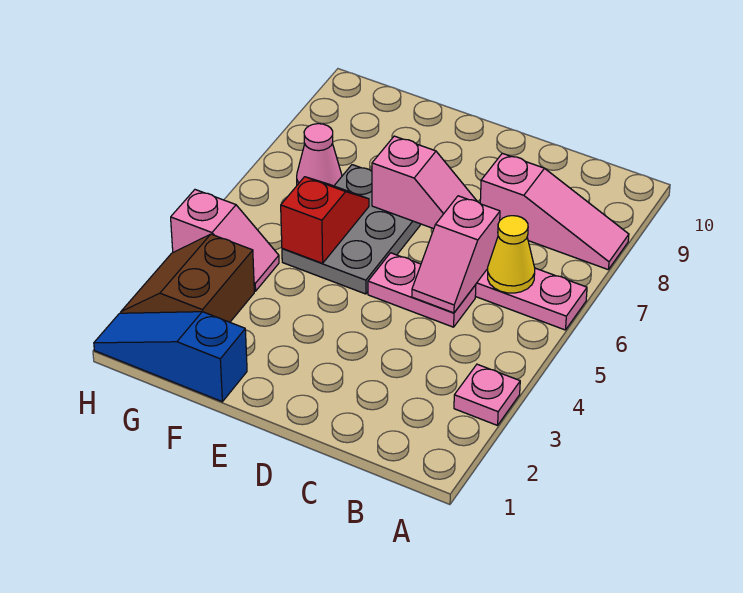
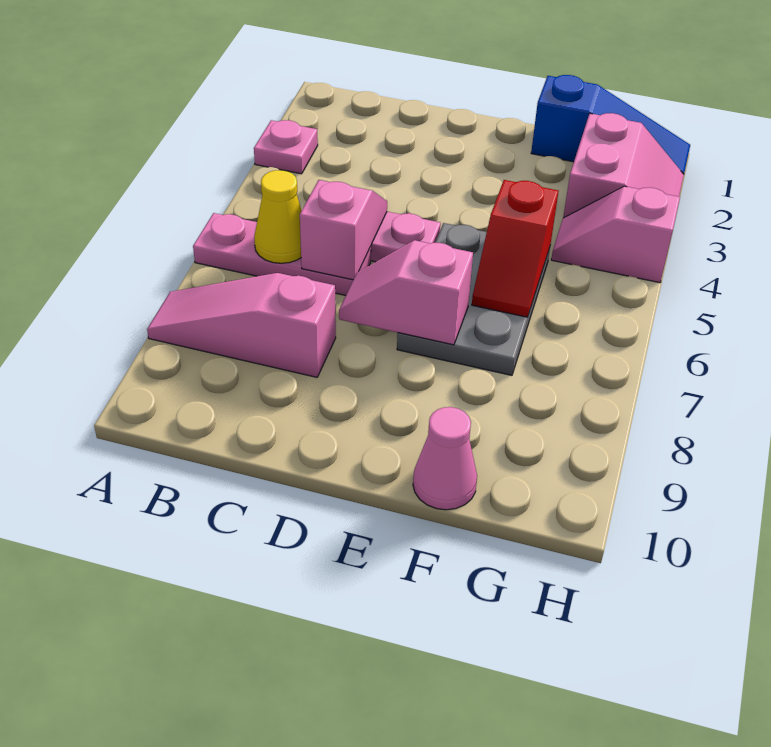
brown slope G2:H3 level 1 top G -> pink slope G2:H3 level 1 top G
pink cone G7 level 1 -> pink cone F10 level 1

